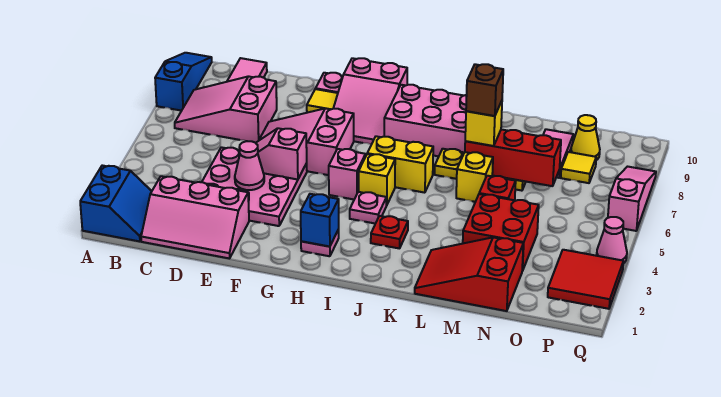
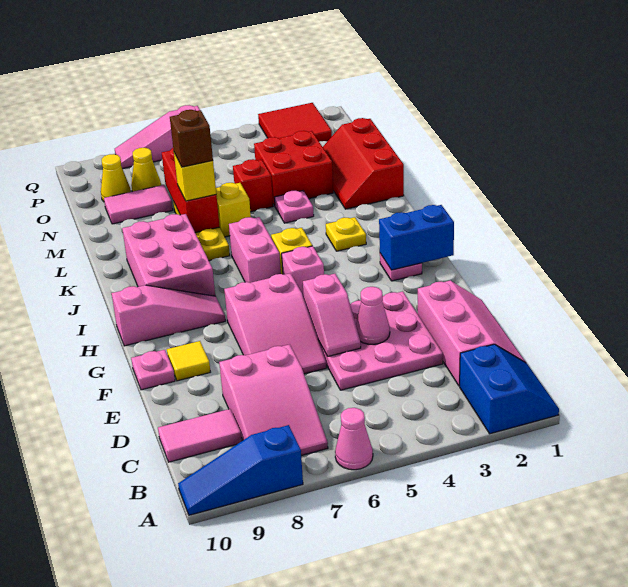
blue slope A1:B2 level 1 top A -> blue slope A1:B2 level 1 top 2
pink slope G8:H10 level 1 top 10 -> pink slope H8:H10 level 1 top 10
blue brick H2 level 2 -> blue brick H1:H2 level 2
pink plate I4 level 1 -> pink plate L4 level 1
yellow brick I6:J6 level 1 -> pink brick I6:J6 level 1
red plate J3 level 1 -> yellow plate J3 level 1
red slope L1:N2 level 1 top N -> red slope L1:N2 level 1 top 1
yellow tile O8 level 1 -> yellow cone O8 level 1
pink cone Q4 level 1 -> pink cone A6 level 1

